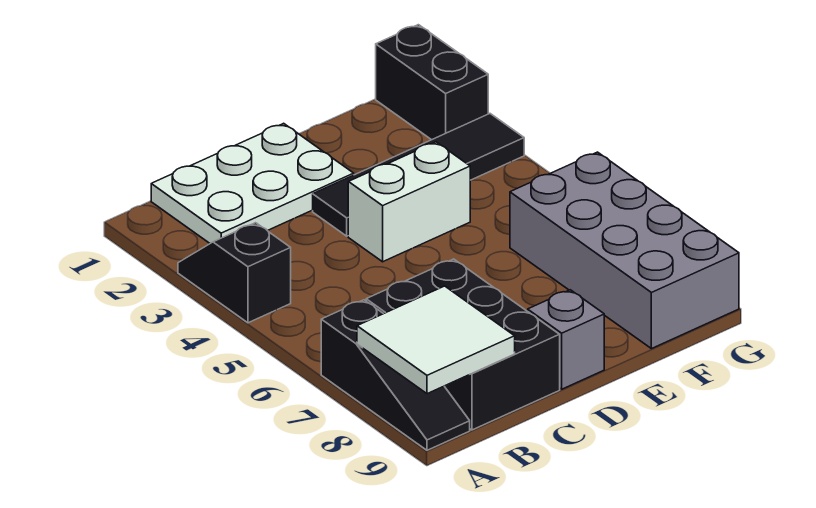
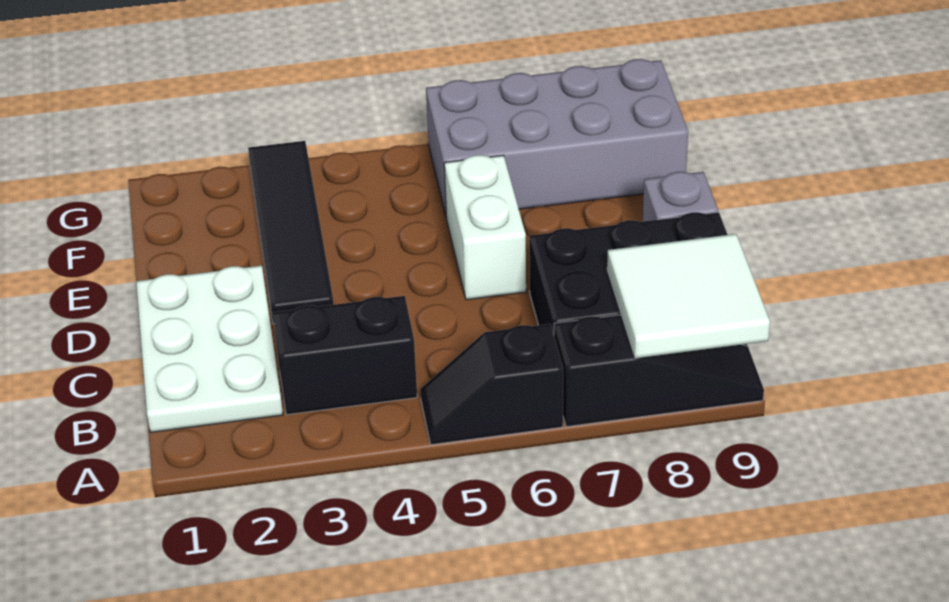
black slope A3:A4 level 1 top 4 -> black slope A5:A6 level 1 top 6
white brick D4:E4 level 1 -> white brick D6:E6 level 1
black brick G1:G2 level 1 -> black brick B3:B4 level 1

